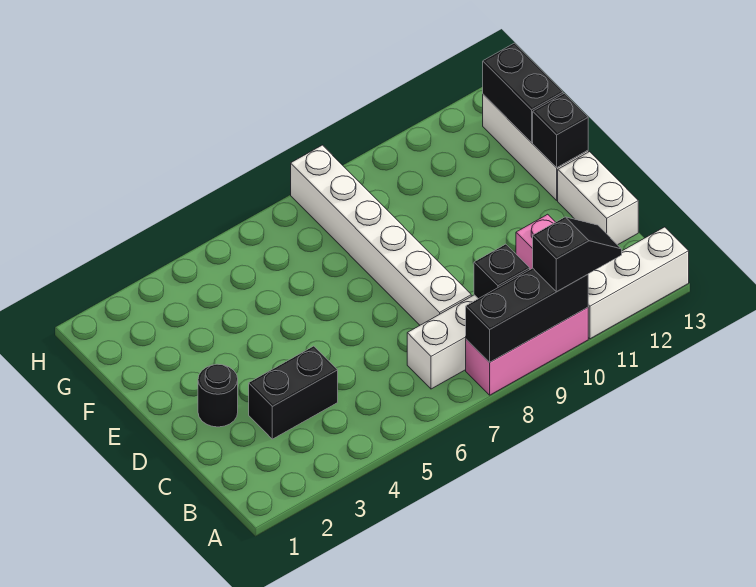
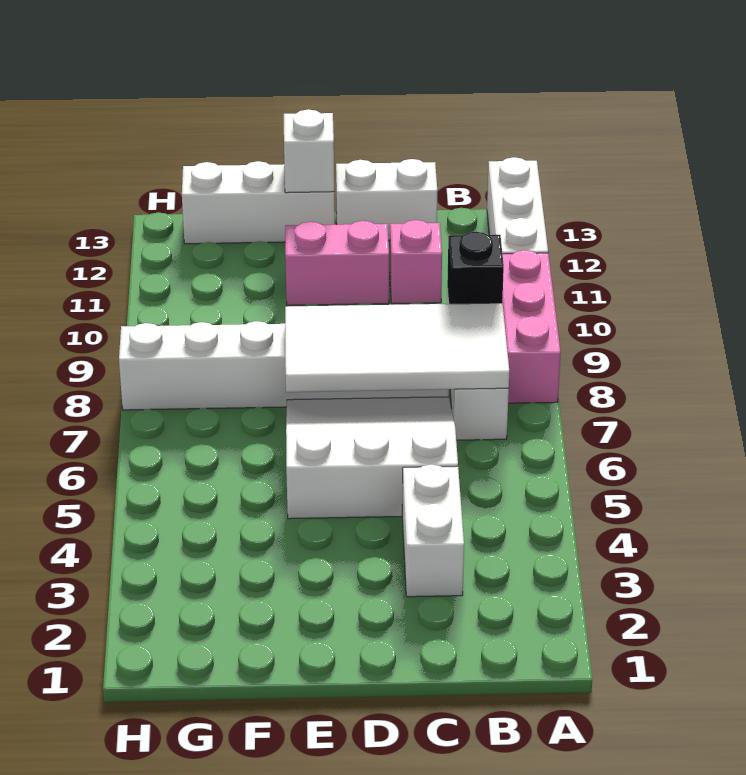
black brick A8:A10 level 2 -> none
black slope A10:A11 level 3 top 10 -> none
none -> white tile B7:E8 level 2
black brick C3:C4 level 1 -> white brick C3:C4 level 1
none -> white slope C5:E7 level 1 top 5
black round brick D2 level 1 -> none
none -> pink brick D11:E11 level 1
black brick E13 level 2 -> white brick E13 level 2
black brick F13:G13 level 2 -> none

